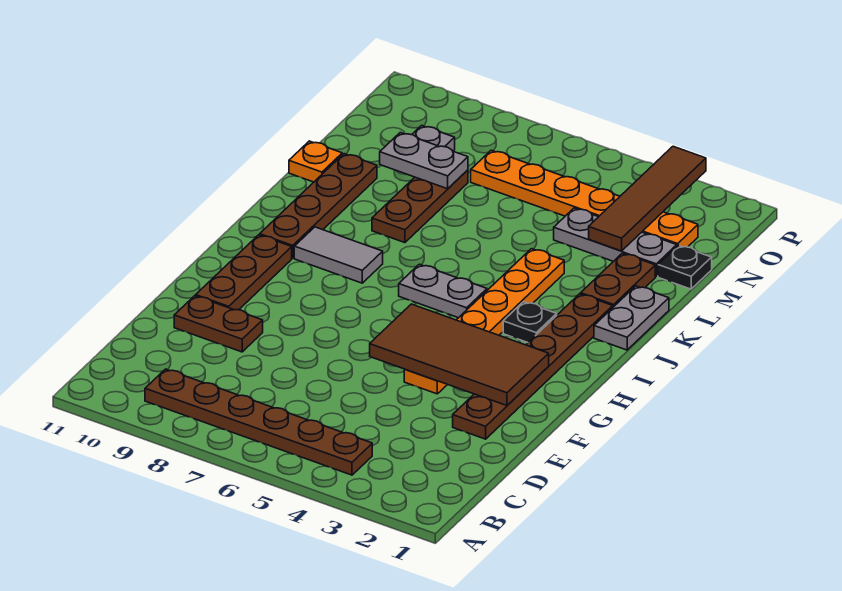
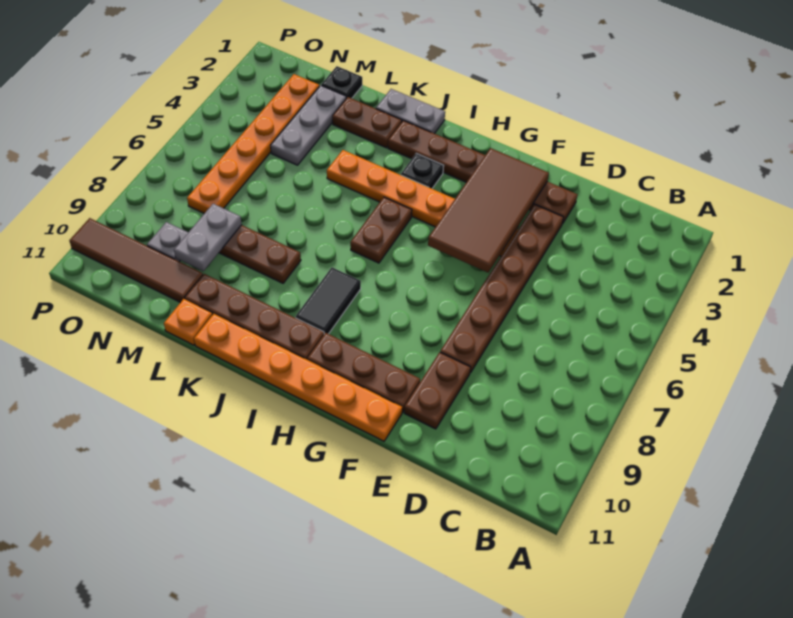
brown plate B4:B9 level 1 -> brown plate E3:E8 level 1
none -> orange plate F11:K11 level 1
grey plate I5:I6 level 1 -> brown plate I5:I6 level 1
grey tile I8:I9 level 1 -> black tile I8:I9 level 1
brown tile M3:P3 level 2 -> brown tile M10:P10 level 1

